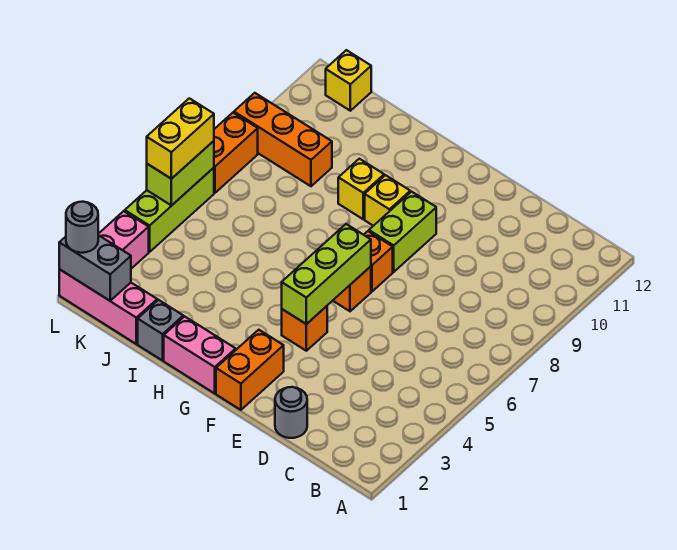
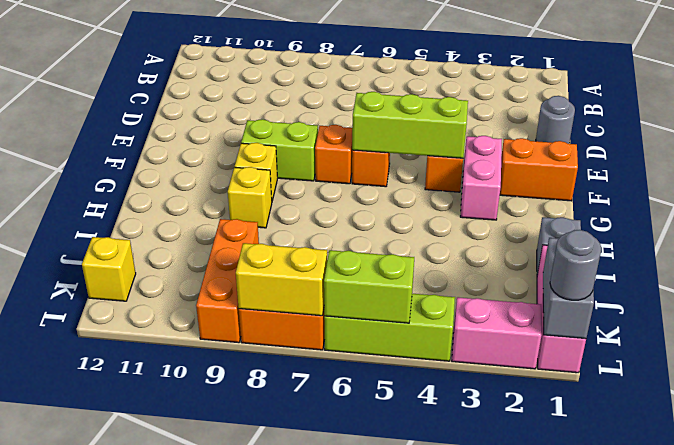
pink brick G1:H1 level 1 -> pink brick F3:G3 level 1
yellow brick L5:L6 level 3 -> yellow brick L7:L8 level 2

